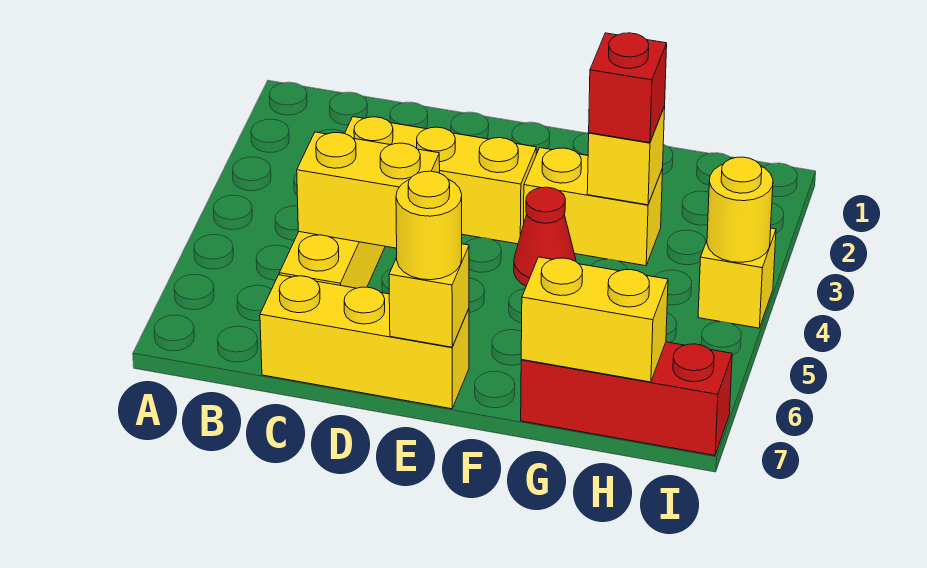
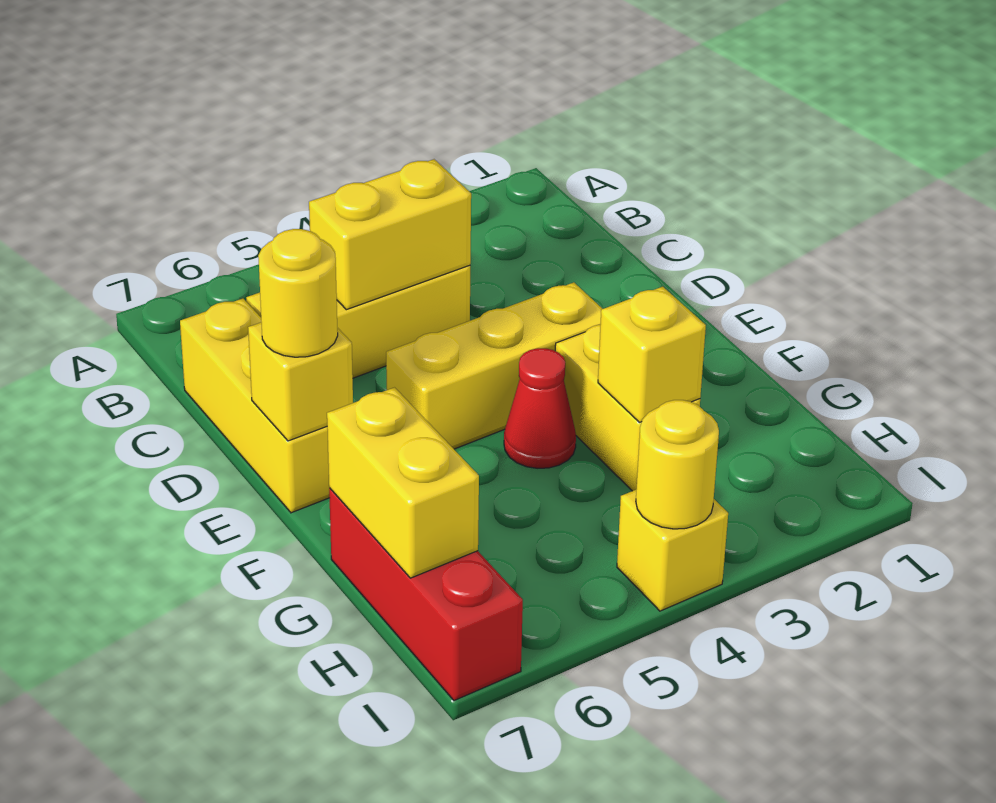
yellow brick C3:E3 level 1 -> yellow brick E3:E5 level 1
yellow brick C5:D5 level 2 -> yellow brick C4:C5 level 2
red brick G3 level 3 -> none

